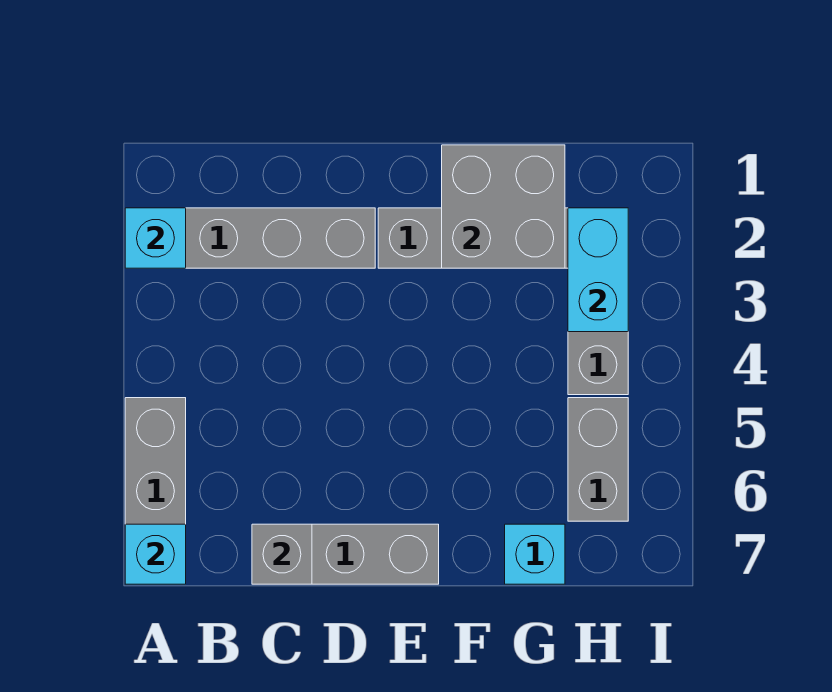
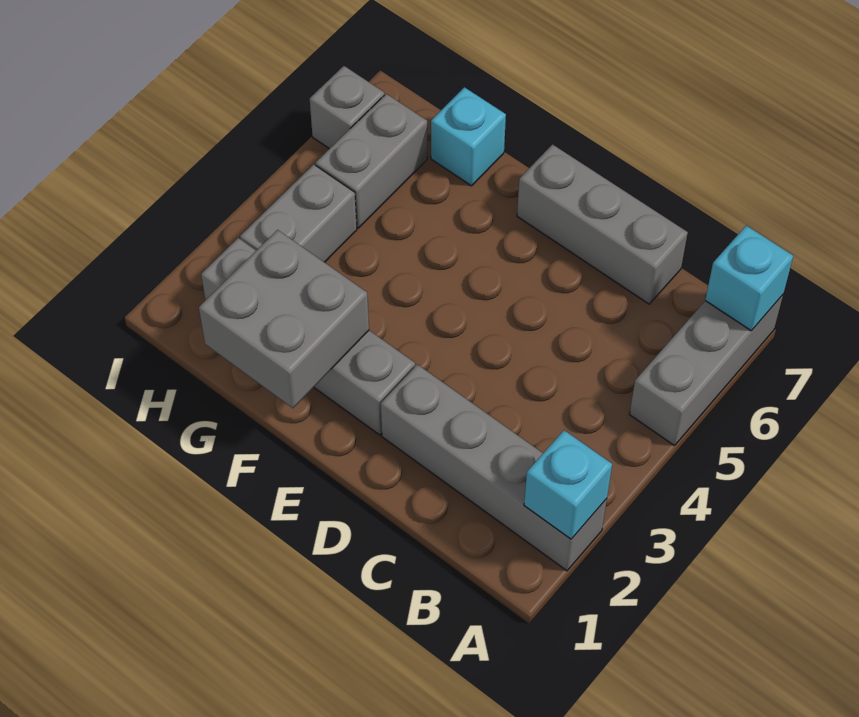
grey brick C7 level 2 -> grey brick I6 level 1
cyan brick H2:H3 level 2 -> none

